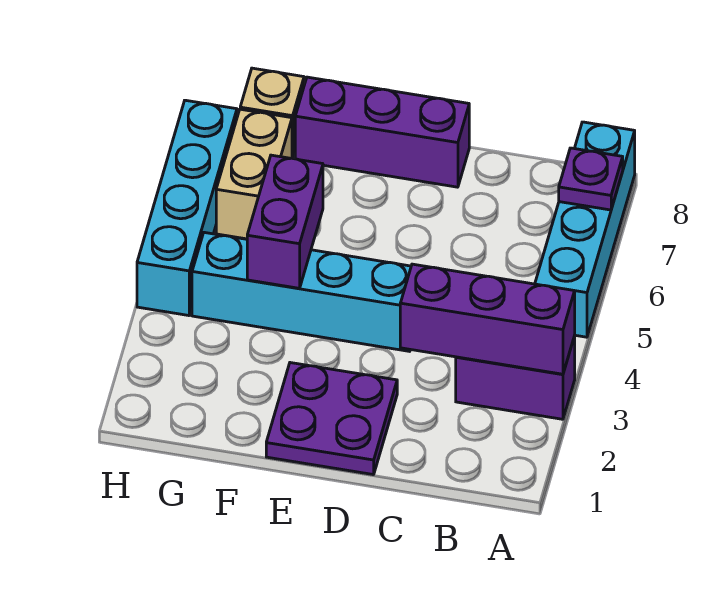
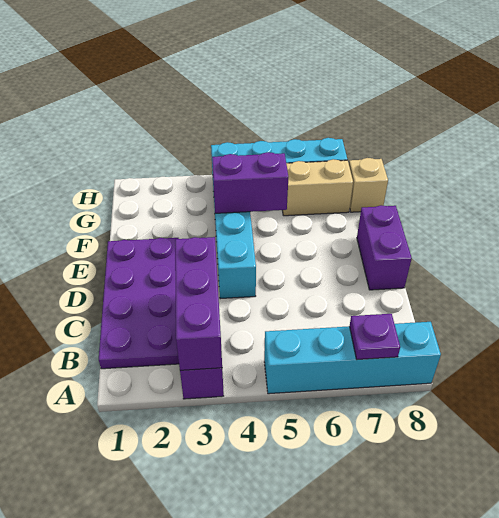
purple plate D1:E2 level 1 -> purple plate B1:E2 level 1
purple brick D8:F8 level 1 -> purple brick D8:E8 level 1

